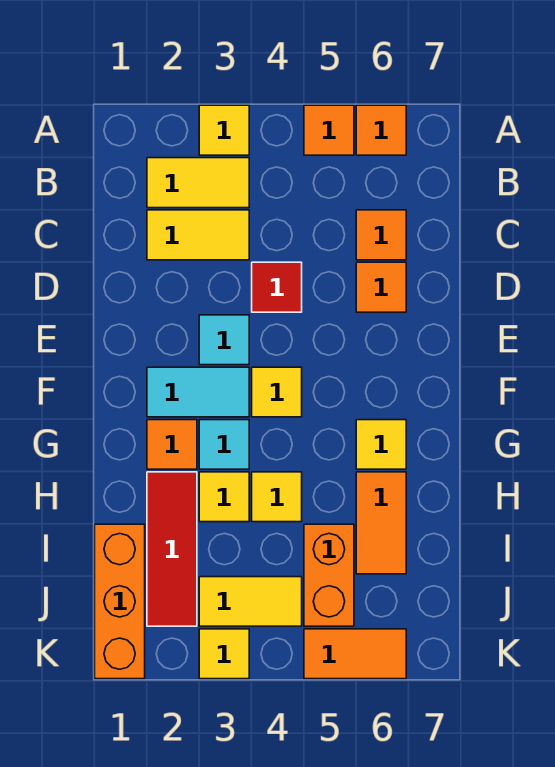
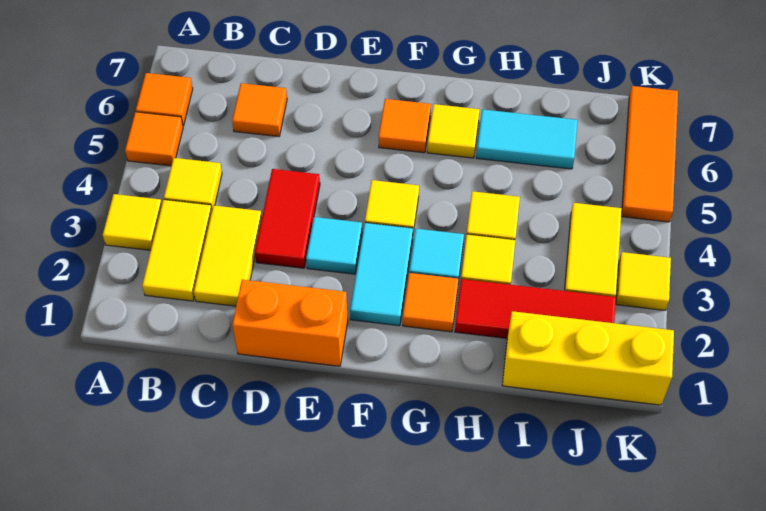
none -> yellow tile B4 level 1
red tile D4 level 1 -> red tile D3:D4 level 1
orange tile D6 level 1 -> orange tile F6 level 1
orange tile H6:I6 level 1 -> cyan tile H6:I6 level 1
orange brick I1:K1 level 1 -> yellow brick I1:K1 level 1
orange brick I5:J5 level 1 -> orange brick D1:E1 level 1
orange tile K5:K6 level 1 -> orange tile K5:K7 level 1

